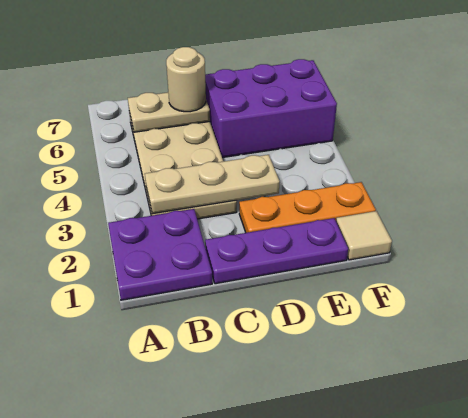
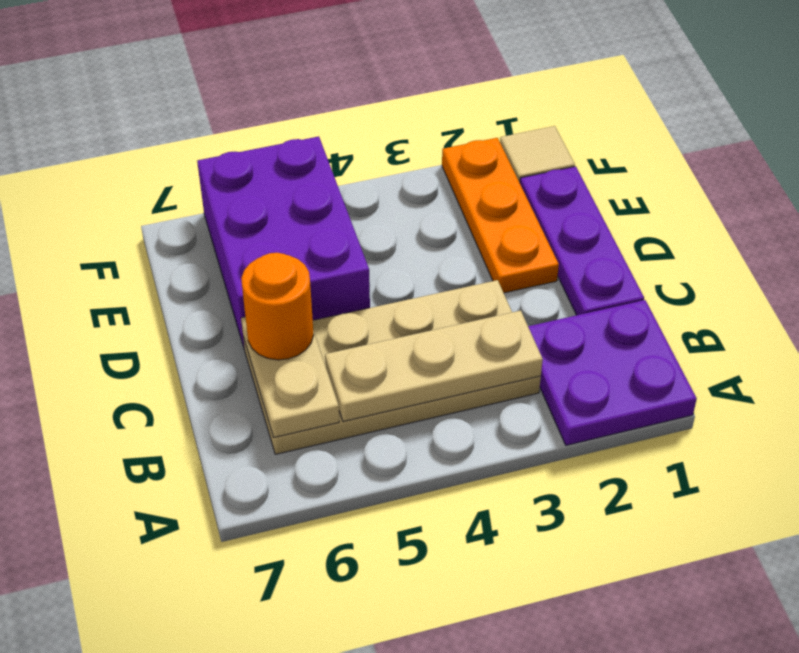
tan plate B3:D3 level 2 -> tan plate B3:B5 level 2
tan round brick C6 level 3 -> orange round brick C6 level 3

